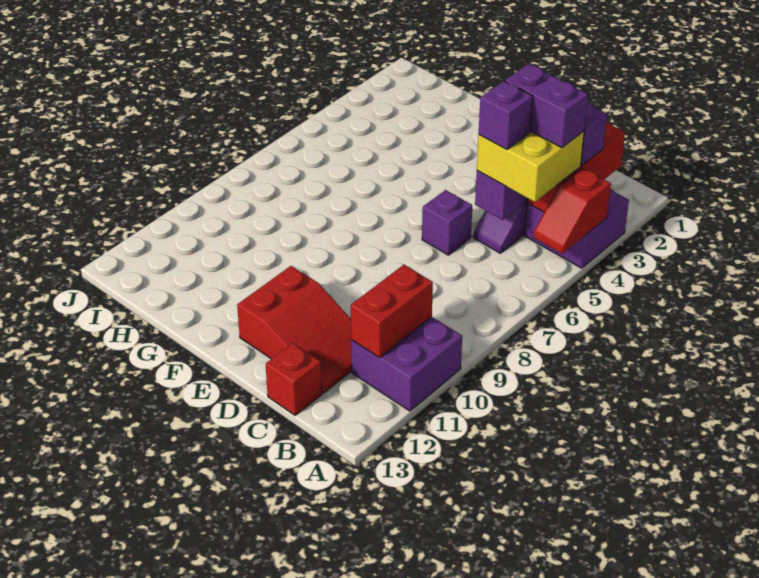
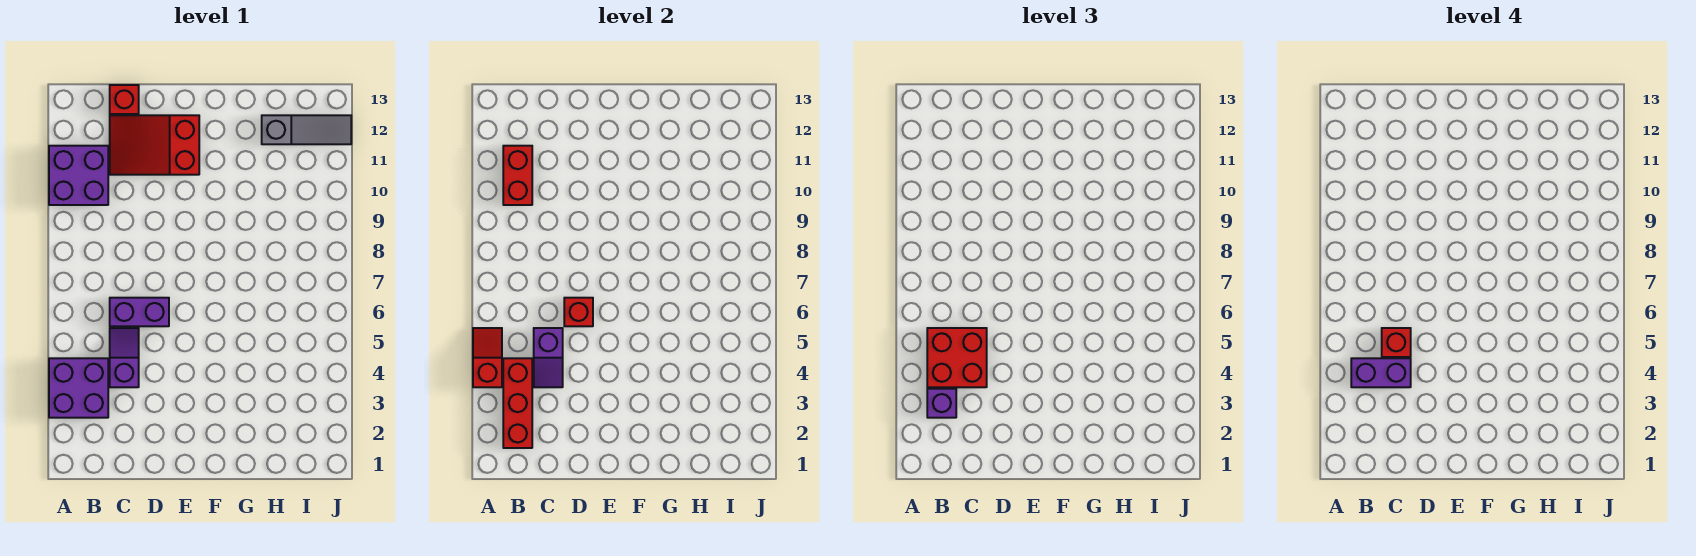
yellow brick B4:C5 level 3 -> red brick B4:C5 level 3
purple brick C5 level 4 -> red brick C5 level 4
purple brick D6 level 1 -> purple brick C6:D6 level 1
none -> red brick D6 level 2
none -> grey slope H12:J12 level 1 top H

